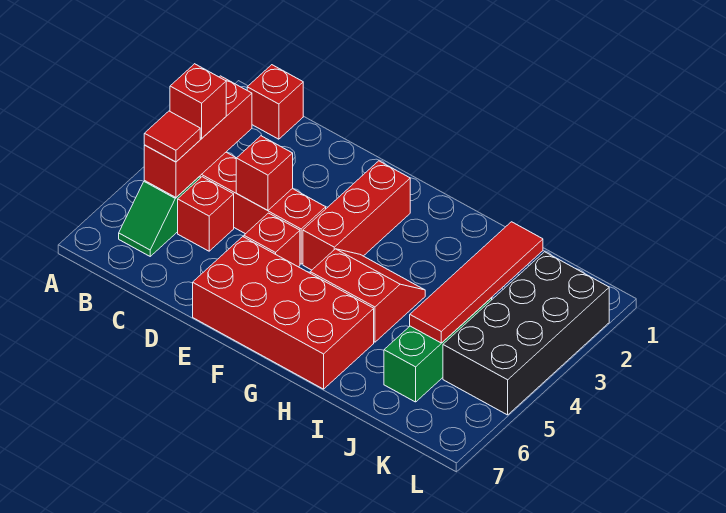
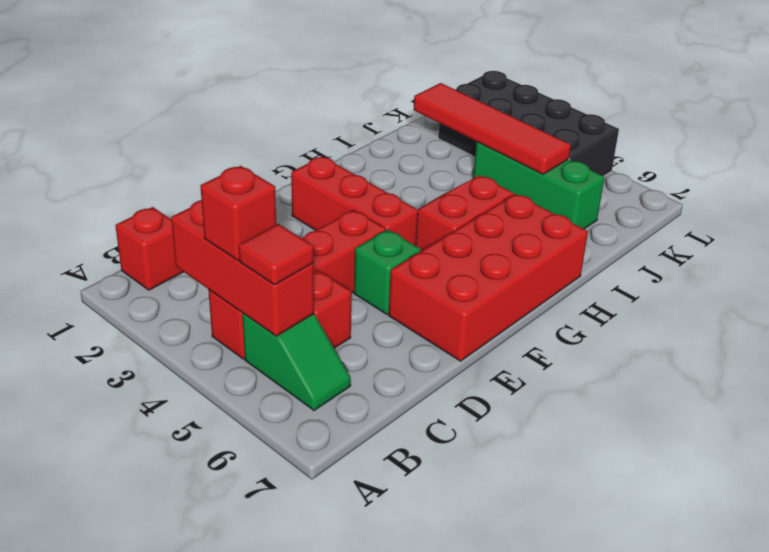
red brick D4 level 2 -> none
red brick E5 level 1 -> green brick E5 level 1

